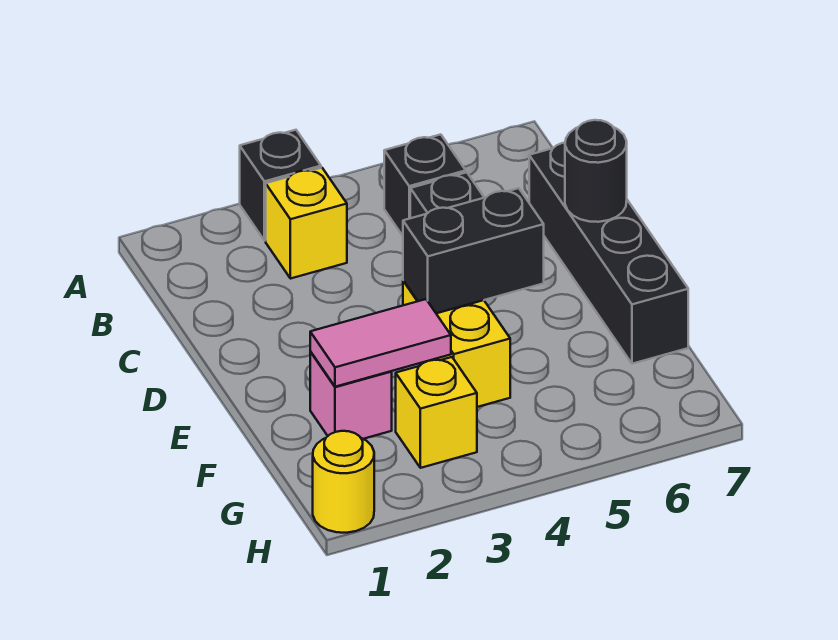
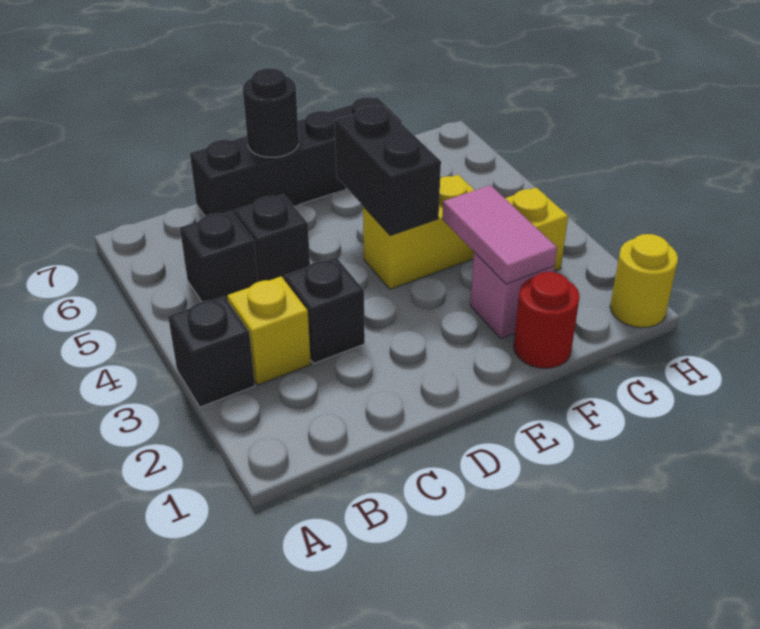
none -> black brick C3 level 1
none -> red round brick F1 level 1

